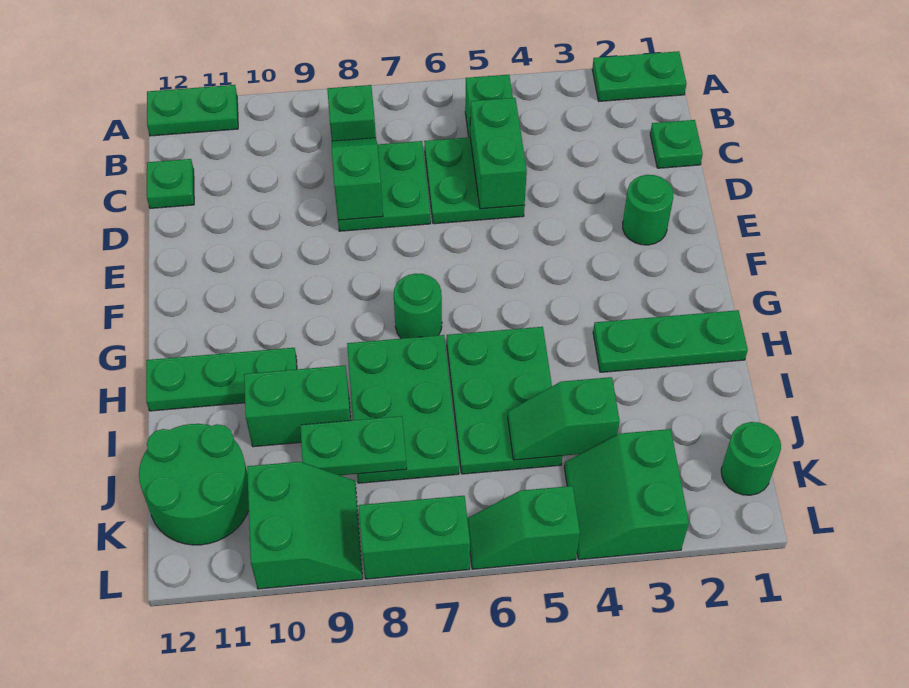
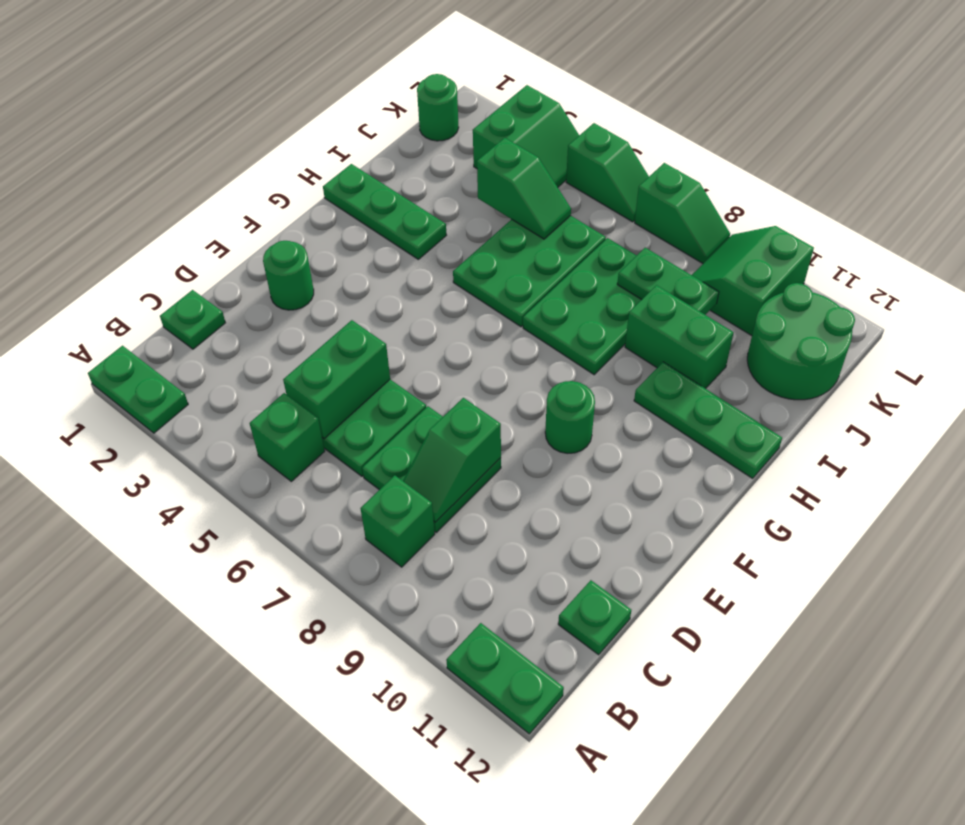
green round brick G7 level 1 -> green round brick F9 level 1
green brick L7:L8 level 1 -> green slope L7:L8 level 1 top 7

